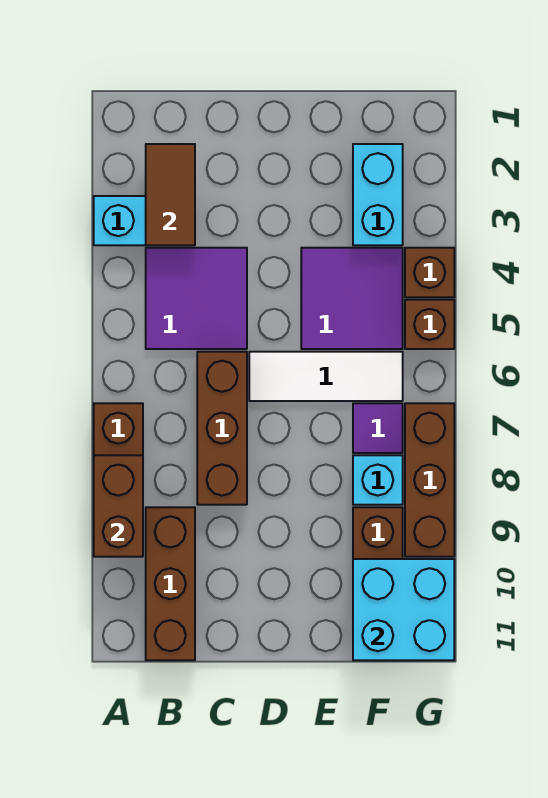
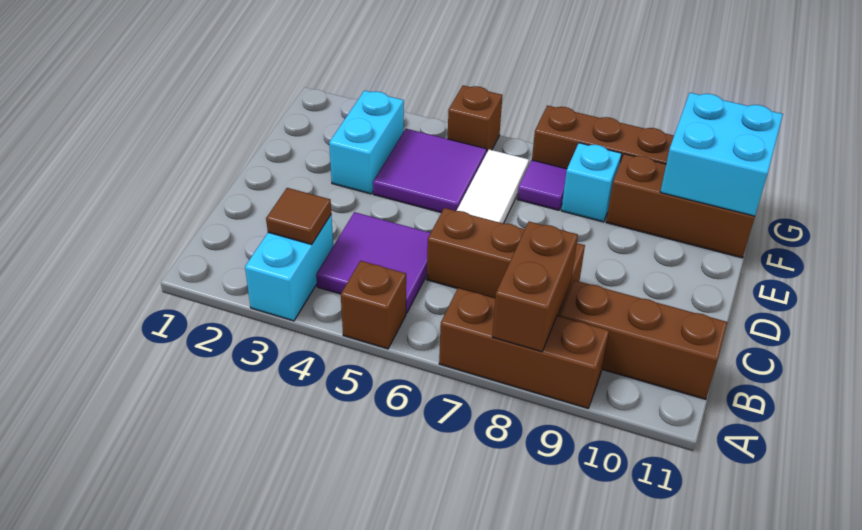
brown brick A8:A9 level 2 -> brown brick A8:B8 level 2
brown tile B2:B3 level 2 -> brown tile B3 level 2
cyan brick F2:F3 level 1 -> cyan brick E3:F3 level 1
brown brick G4 level 1 -> brown brick A5 level 1

